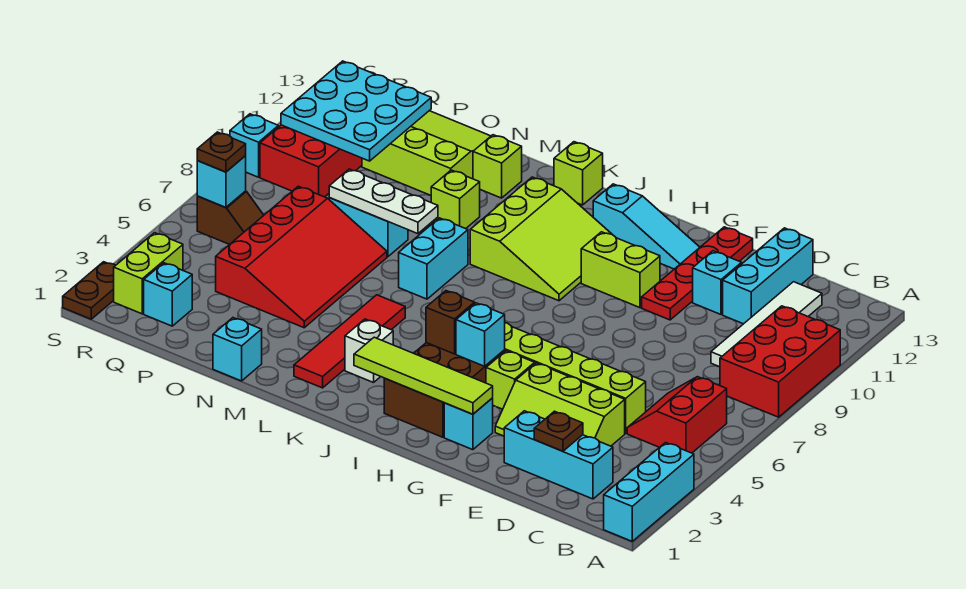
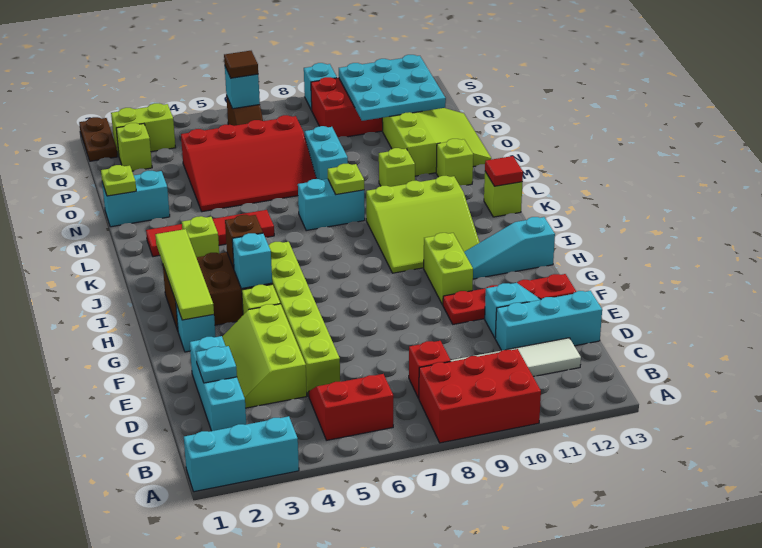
none -> red brick C8 level 1
brown plate D2 level 2 -> cyan plate D2 level 2
cyan slope G12:I12 level 1 top I -> cyan slope H11:H13 level 1 top 13
white brick K3 level 1 -> lime brick K3 level 1
none -> red tile K13 level 2
none -> lime plate L8 level 2
white plate M8:O8 level 2 -> none
cyan brick N1 level 1 -> cyan brick N1:N2 level 1
none -> lime plate N1 level 2
cyan brick Q2 level 1 -> lime brick Q2 level 1
brown plate R6 level 3 -> brown tile R6 level 3
brown plate S1:S2 level 1 -> brown plate R1:S1 level 1

